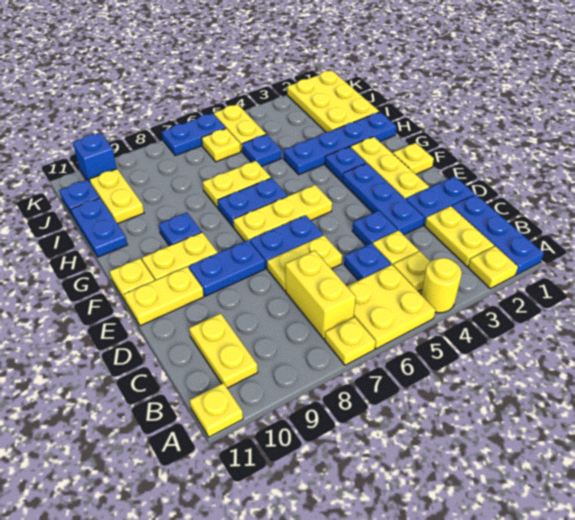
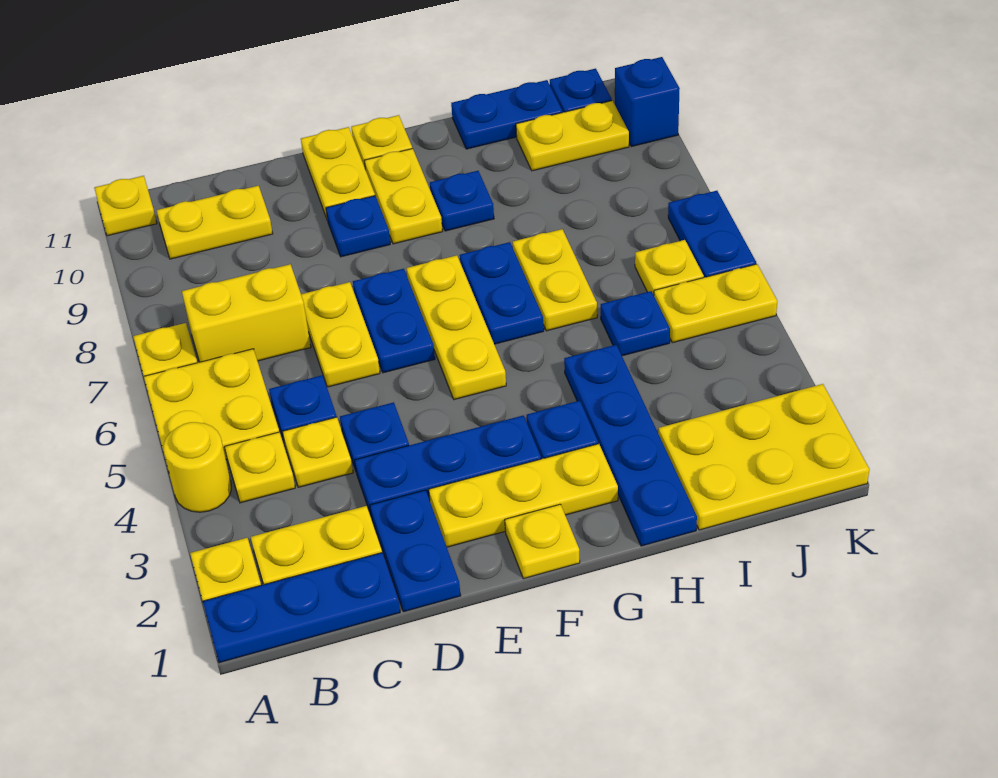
blue plate E8:E9 level 1 -> blue plate E9 level 1

